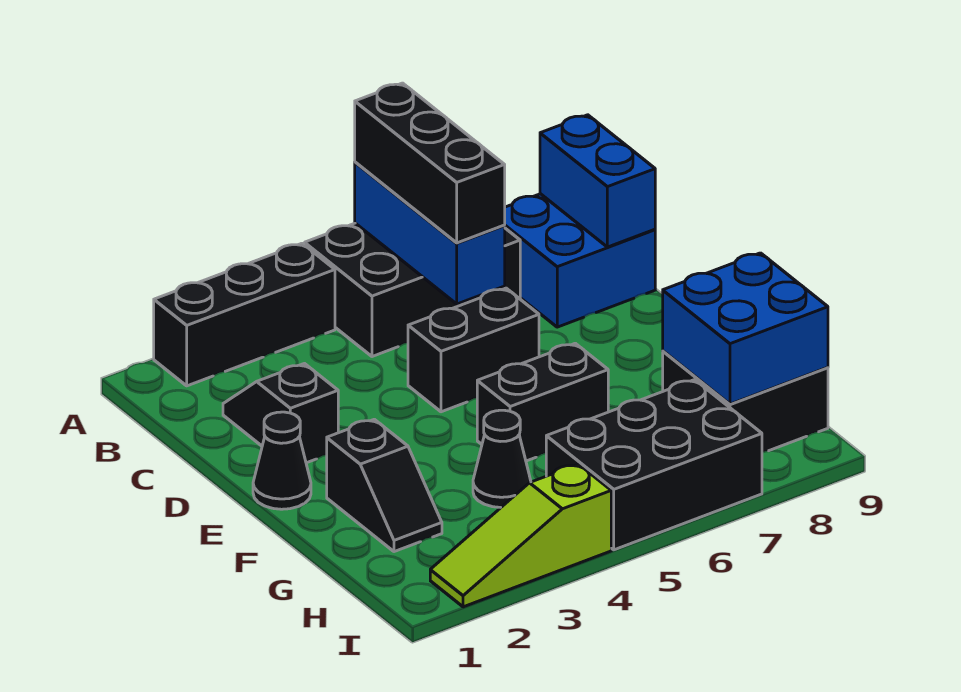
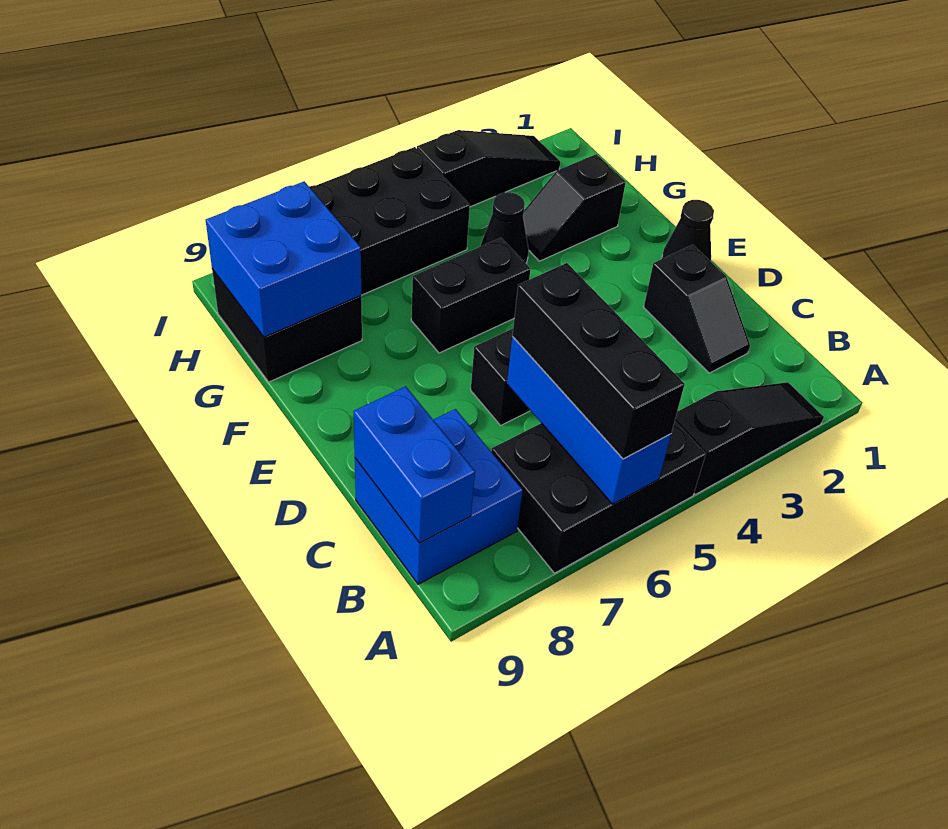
black brick A2:A4 level 1 -> black slope A2:A4 level 1 top 4
black slope F2:G2 level 1 top F -> black slope G2:G3 level 1 top 2
lime slope I2:I4 level 1 top 4 -> black slope I2:I4 level 1 top 4

